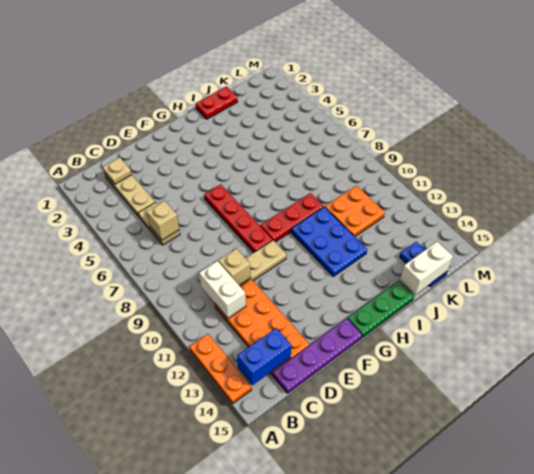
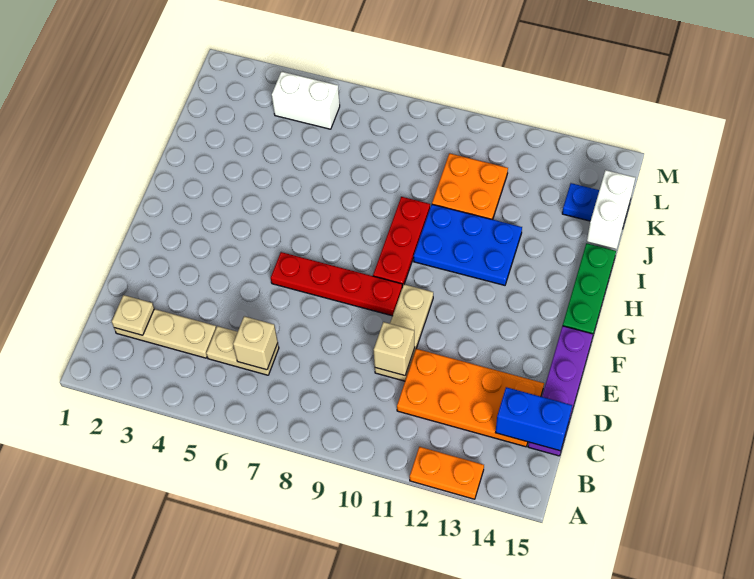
orange plate A12:A14 level 1 -> orange plate A12:A13 level 1
blue brick B14:C14 level 2 -> blue brick C14:C15 level 2
white brick C10:C11 level 2 -> white brick L4:L5 level 1
red plate I1:J1 level 1 -> none

